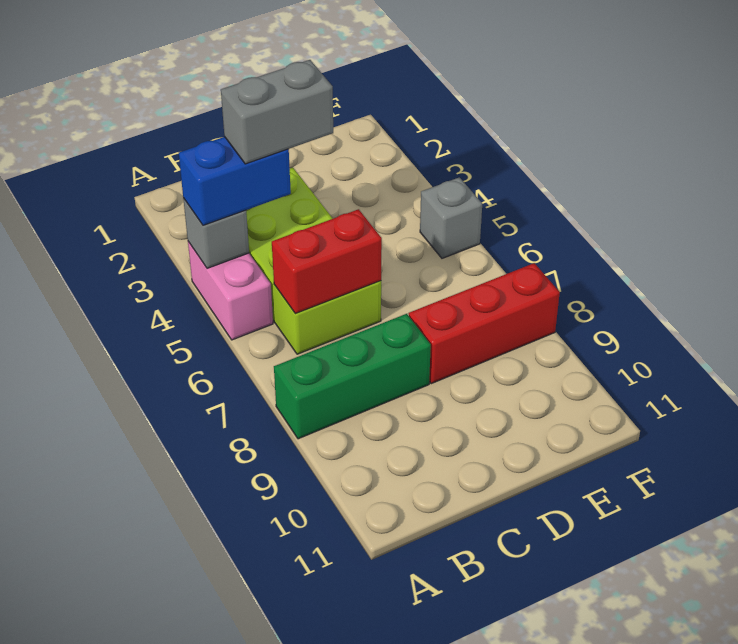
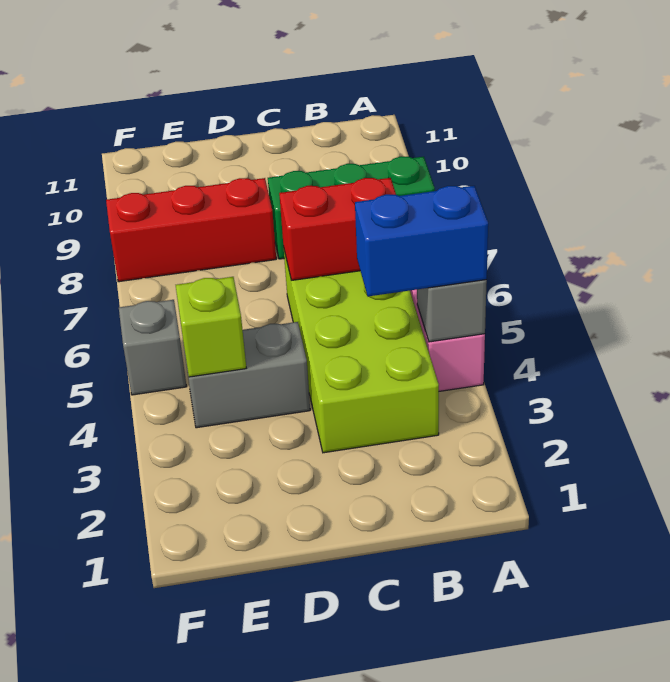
grey brick B4:C4 level 4 -> grey brick D4:E4 level 1
none -> lime brick E4 level 2

